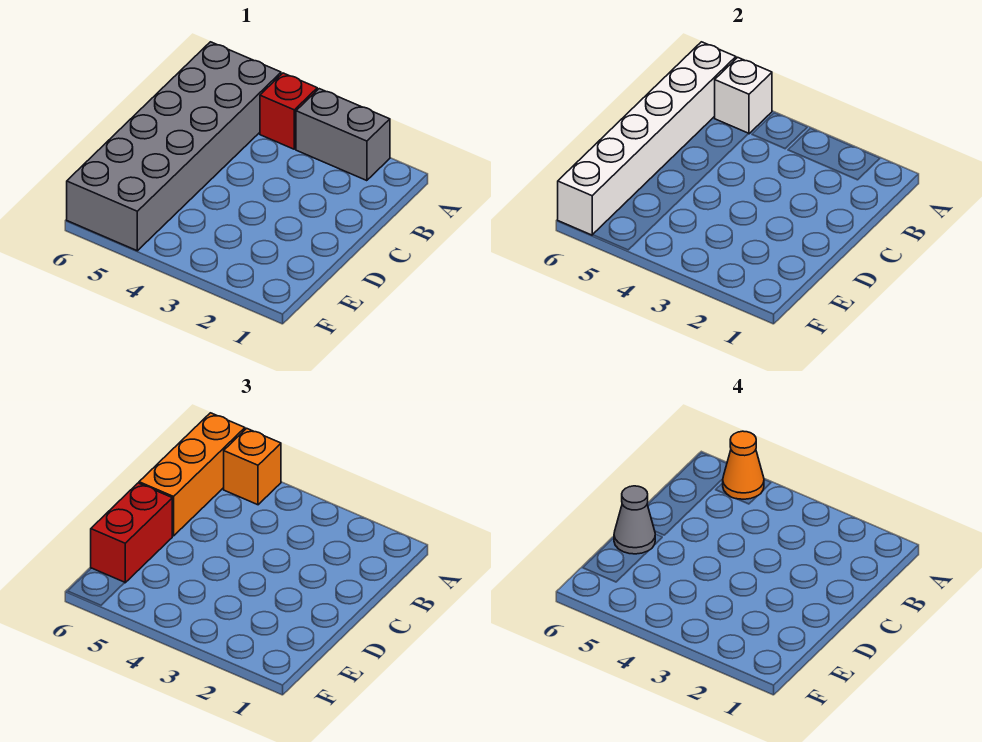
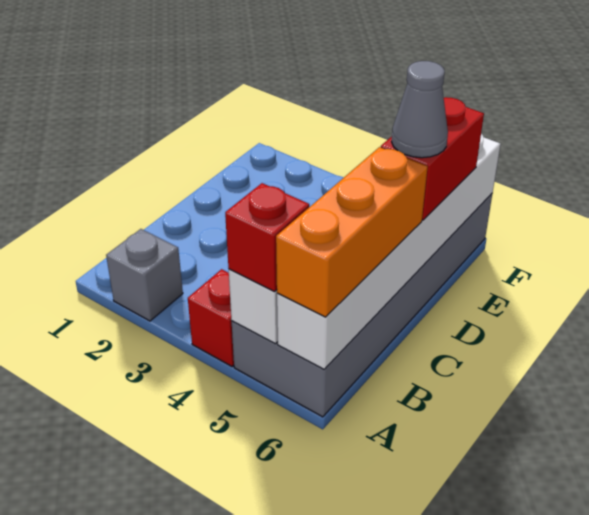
grey brick A2:A3 level 1 -> grey brick A2 level 1
orange brick A5 level 3 -> red brick A5 level 3
orange cone A5 level 4 -> none

